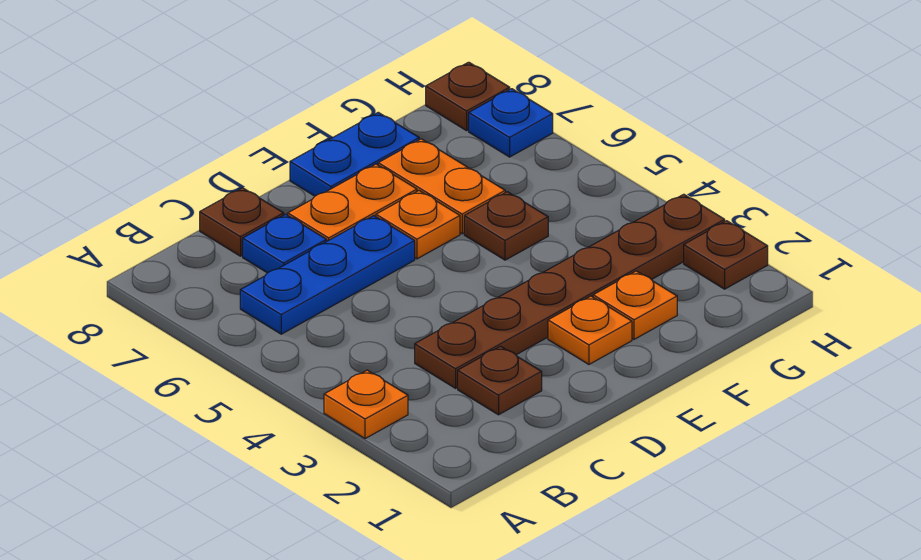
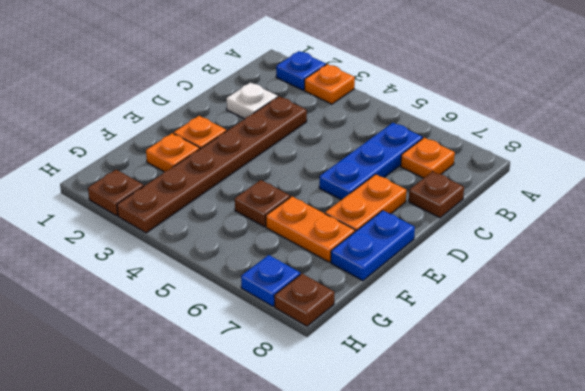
brown plate C2 level 1 -> white plate C2 level 1
blue plate C7 level 1 -> blue plate A2 level 1
orange plate E6 level 1 -> orange plate B7 level 1

